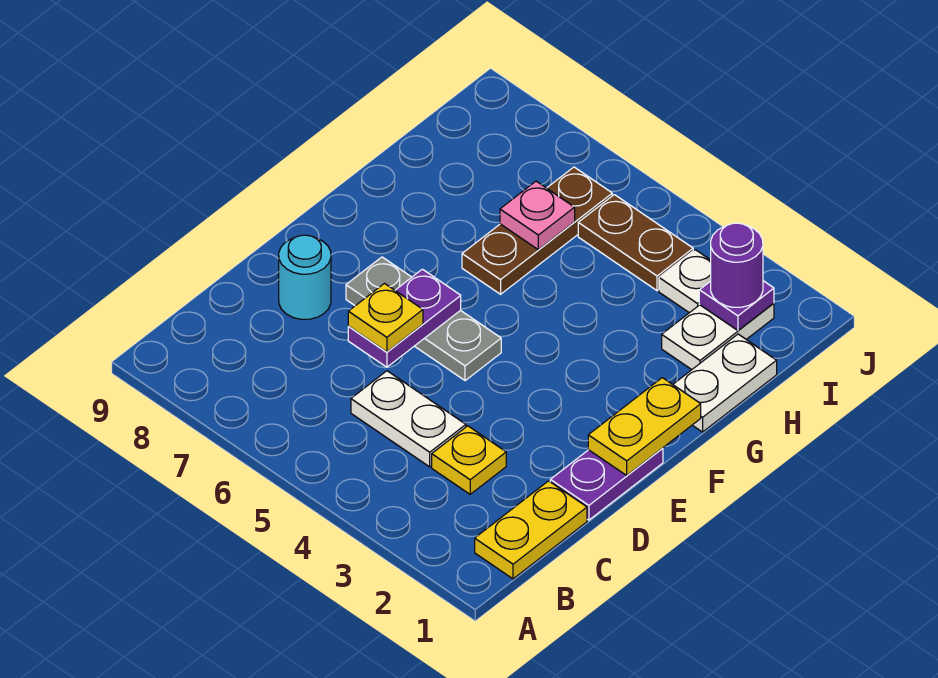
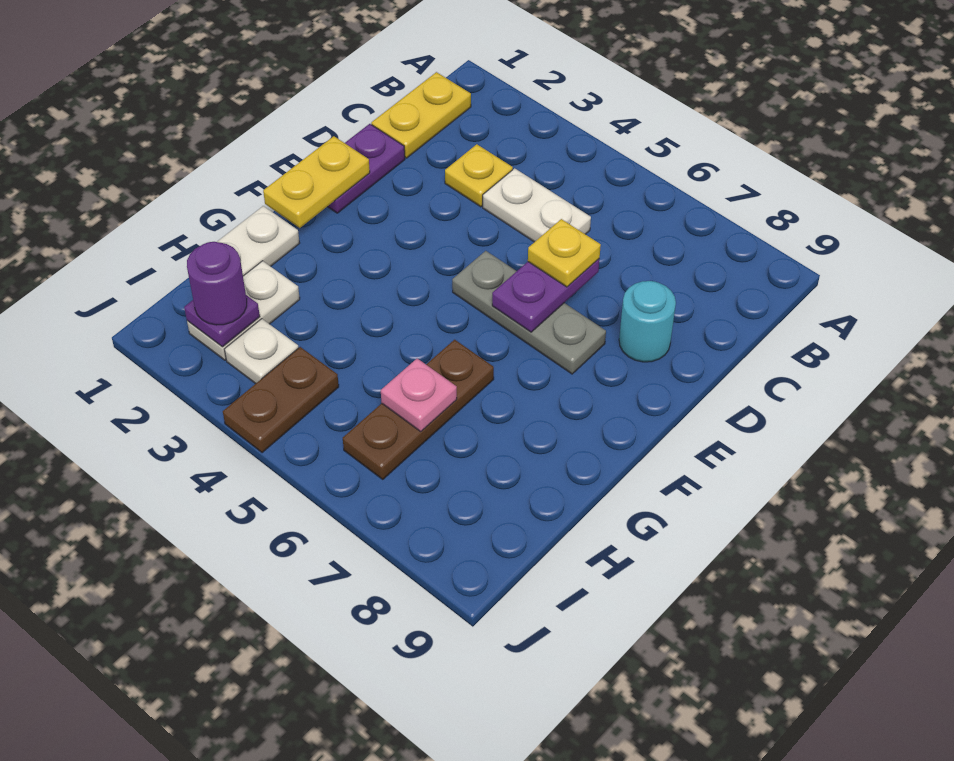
brown plate I4:I5 level 1 -> brown plate I4:J4 level 1

